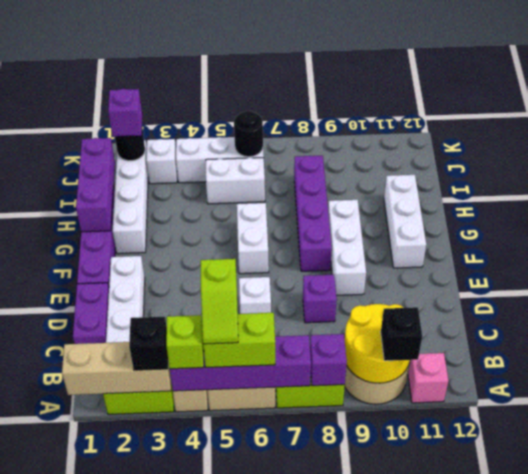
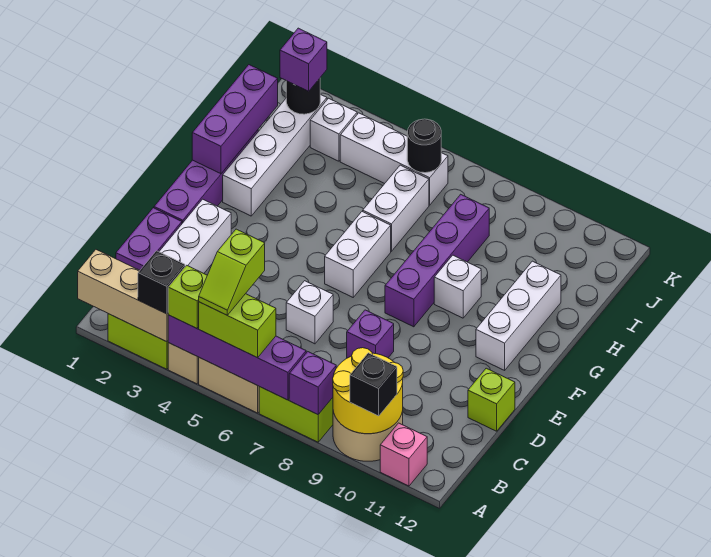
none -> lime brick D12 level 1
white brick E9:G9 level 1 -> white brick G9 level 1
white brick I5:I6 level 1 -> white brick H6:I6 level 1

